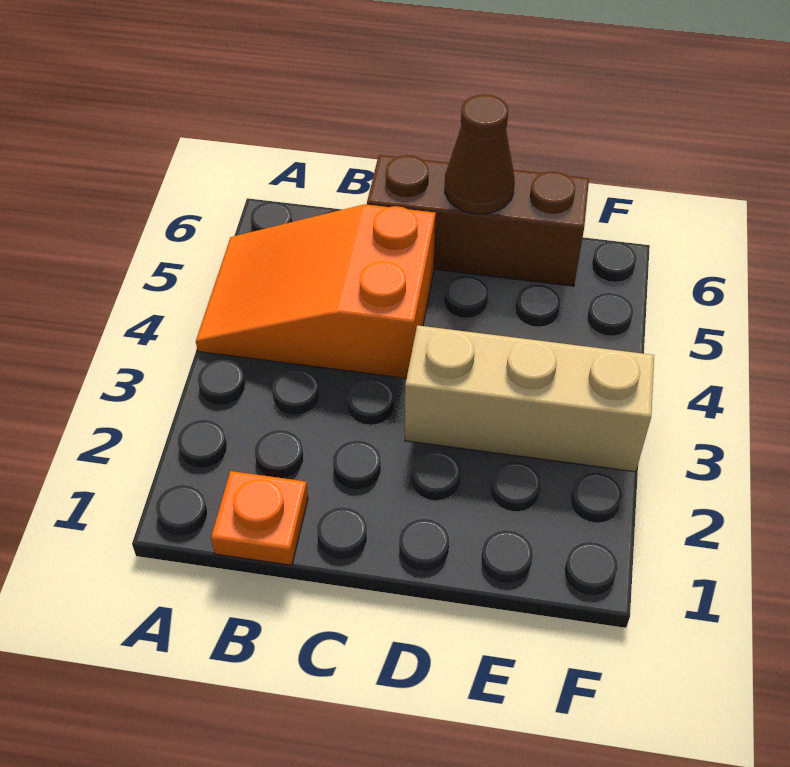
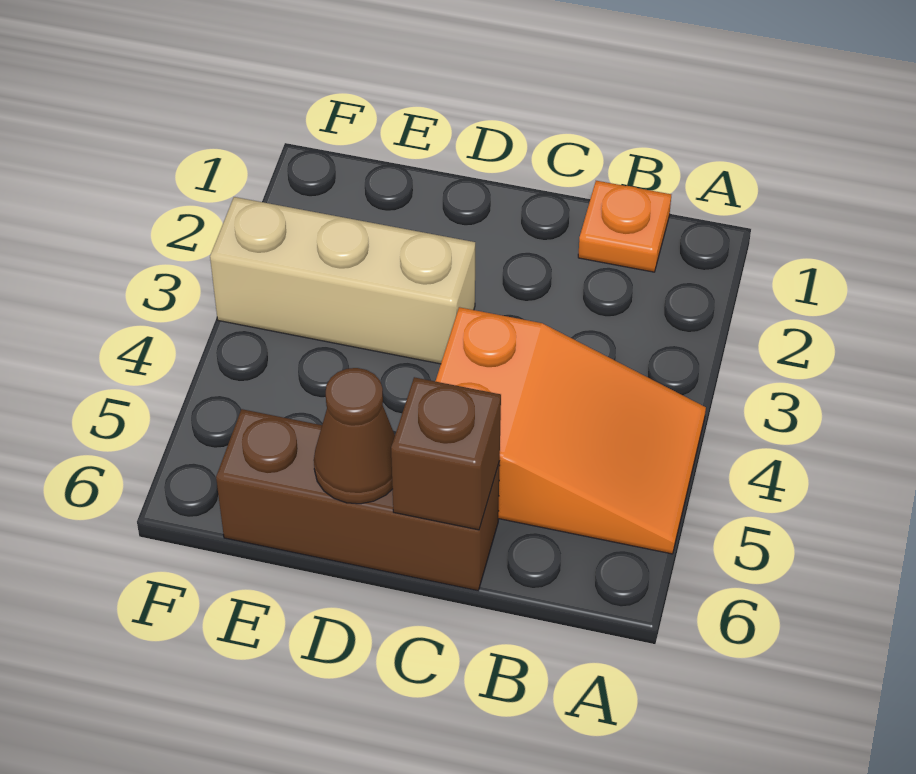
none -> brown brick C6 level 2

